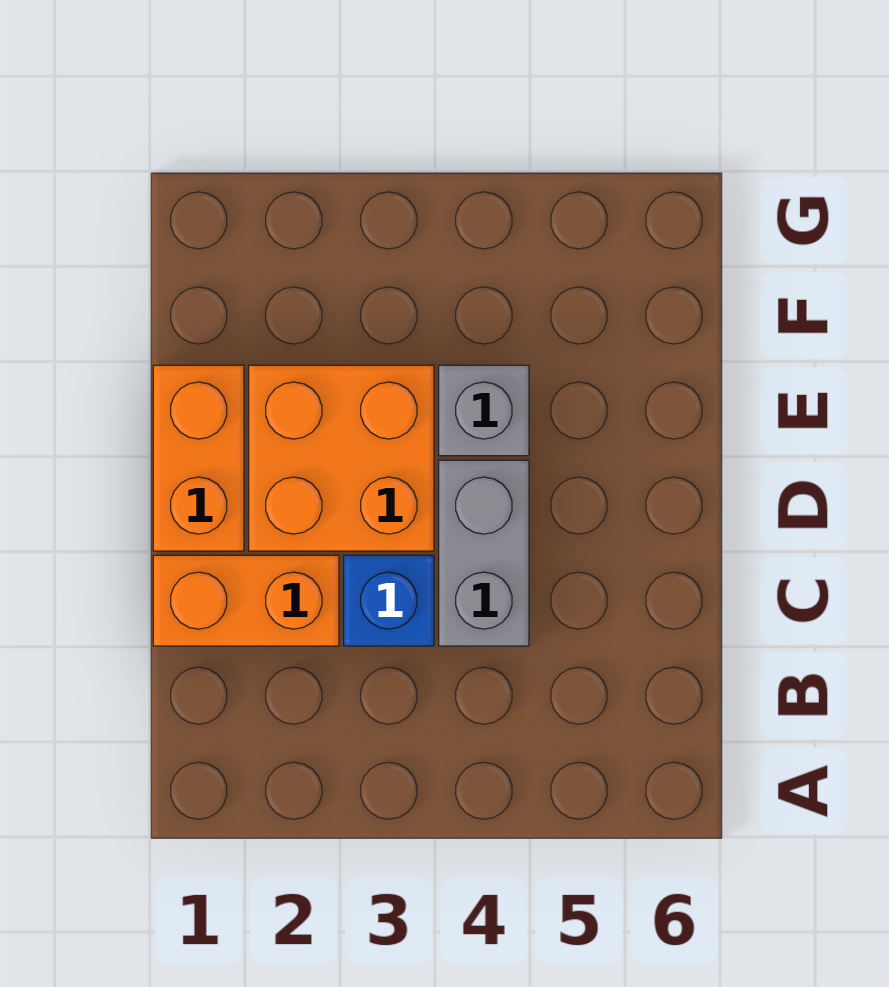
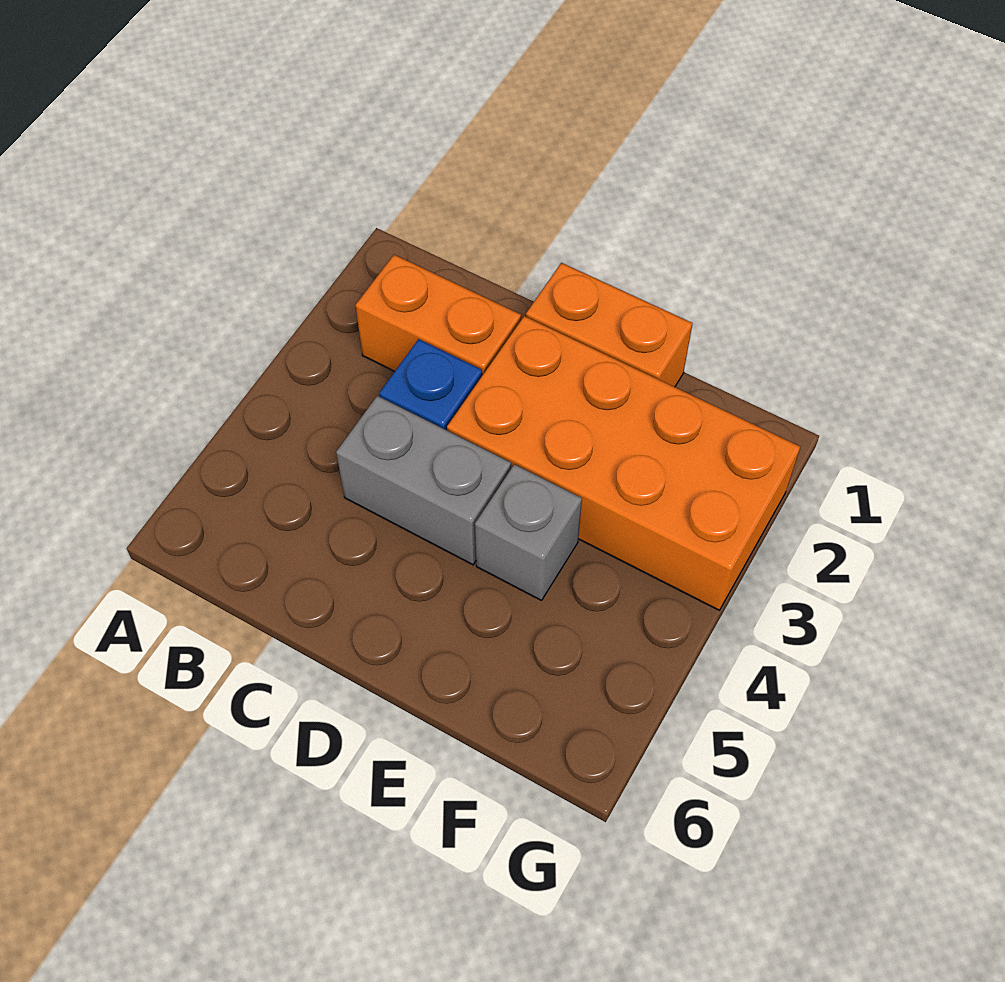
orange brick C1:C2 level 1 -> orange brick B2:C2 level 1
orange brick D2:E3 level 1 -> orange brick D2:G3 level 1

